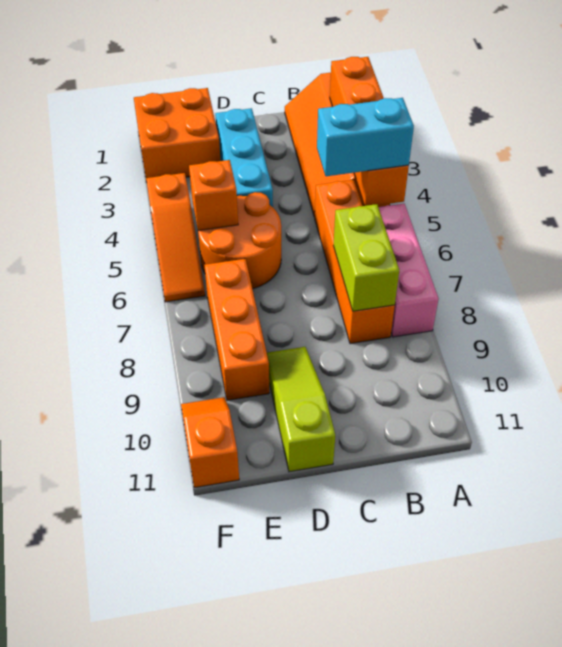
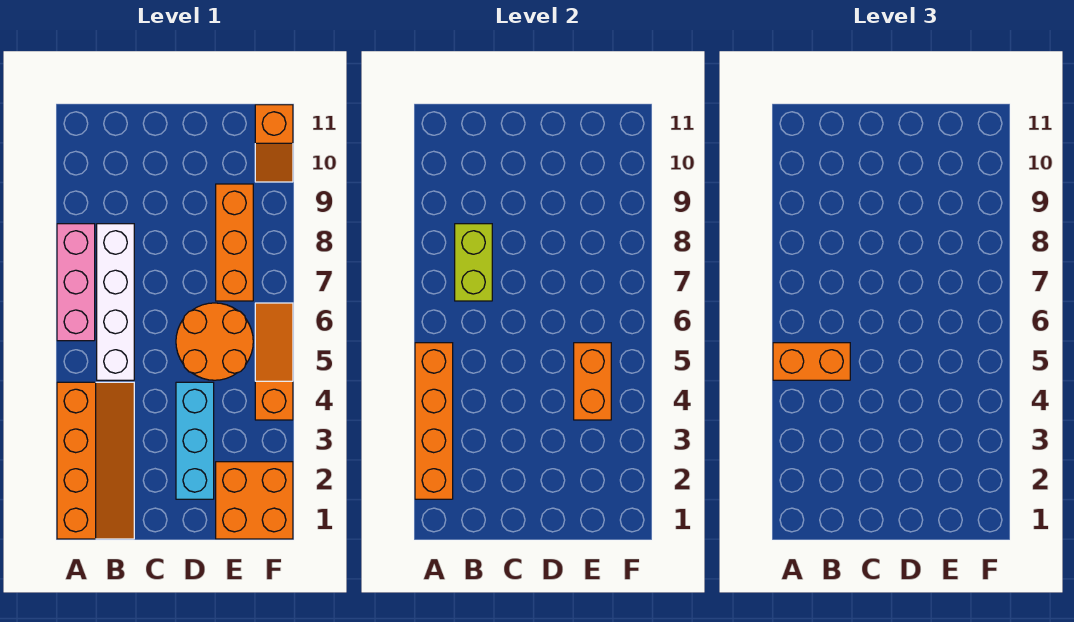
cyan brick A5:B5 level 3 -> orange brick A5:B5 level 3
orange brick B5:B8 level 1 -> white brick B5:B8 level 1
lime slope D9:D11 level 1 top 11 -> none
orange brick E5 level 2 -> orange brick E4:E5 level 2

